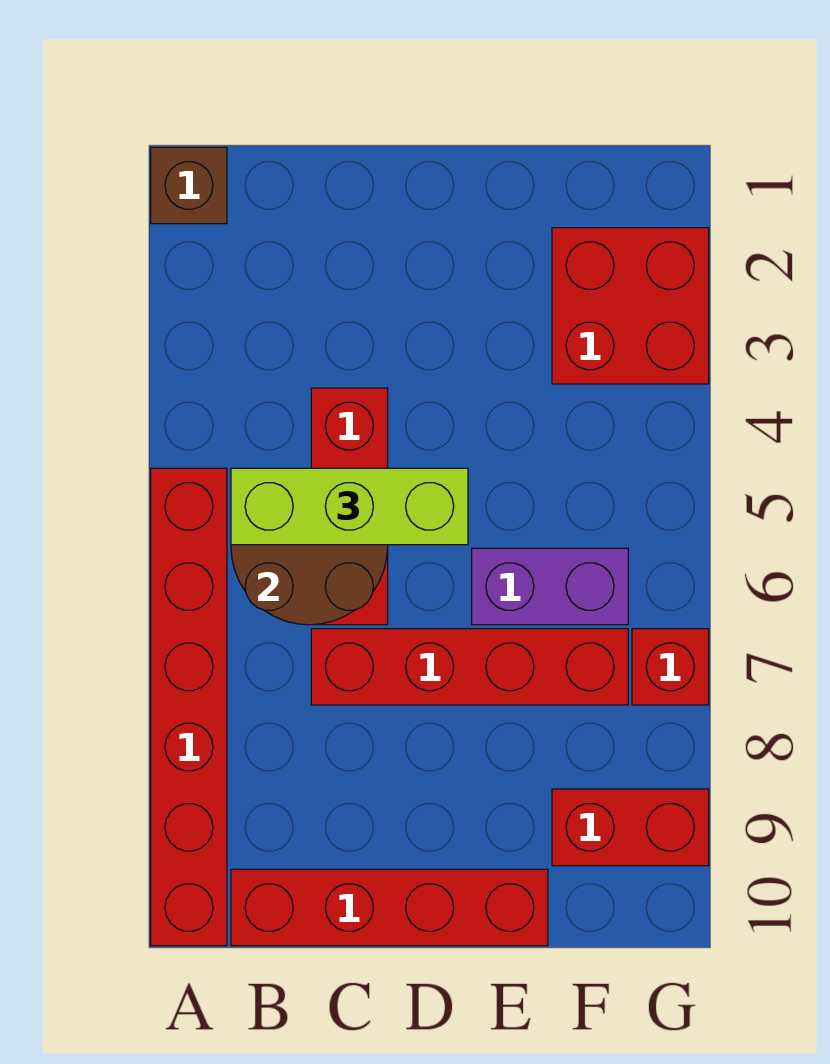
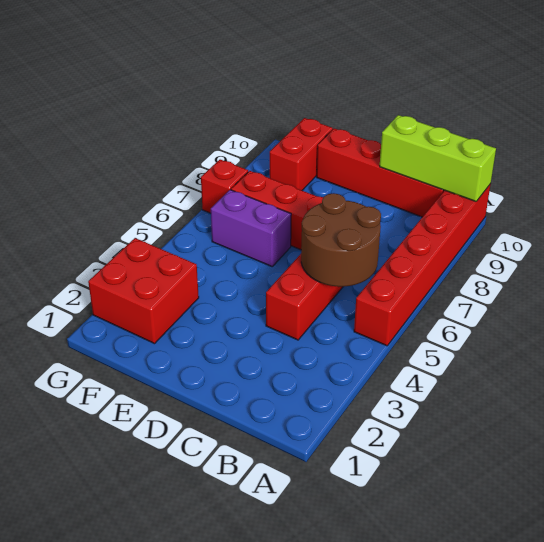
brown brick A1 level 1 -> none
lime brick B5:D5 level 3 -> lime brick A10:C10 level 2
red brick F9:G9 level 1 -> red brick F9:F10 level 1

